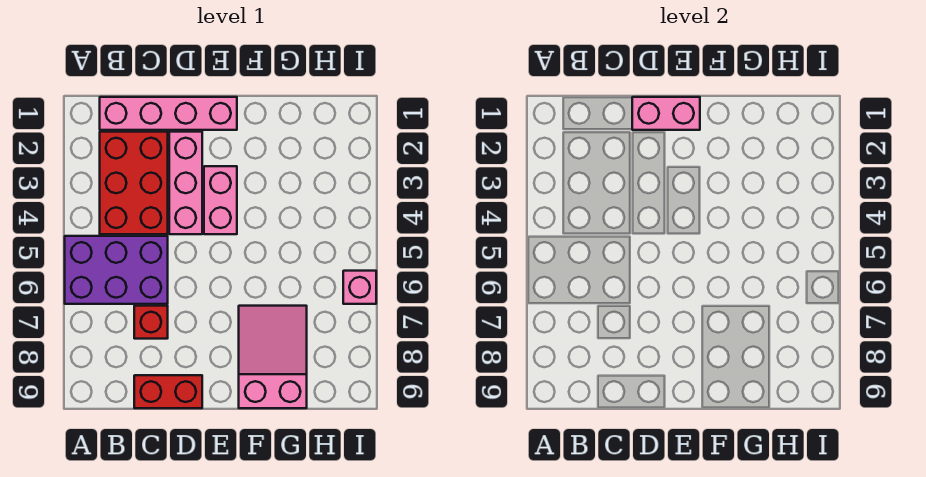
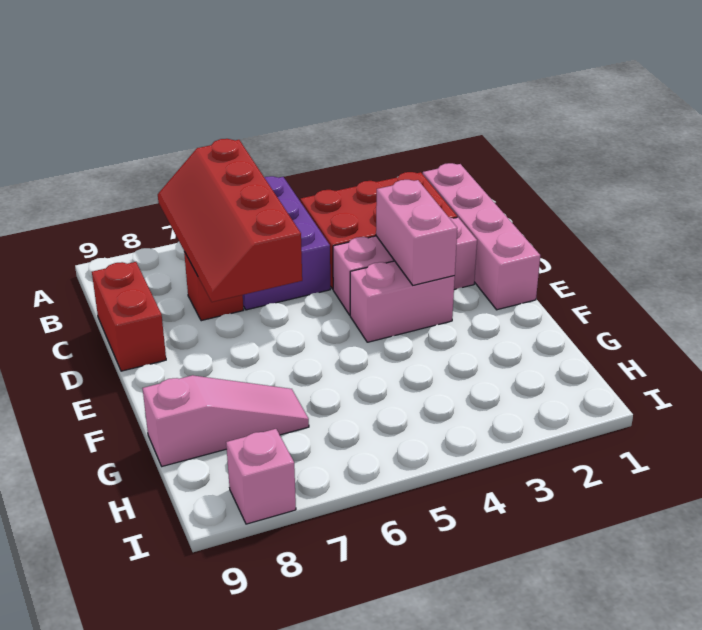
none -> red slope A6:D7 level 2 top 6
pink brick D1:E1 level 2 -> pink brick D3:E3 level 2
pink slope F7:G9 level 1 top 9 -> pink slope G7:G9 level 1 top 9
pink brick I6 level 1 -> pink brick I8 level 1

